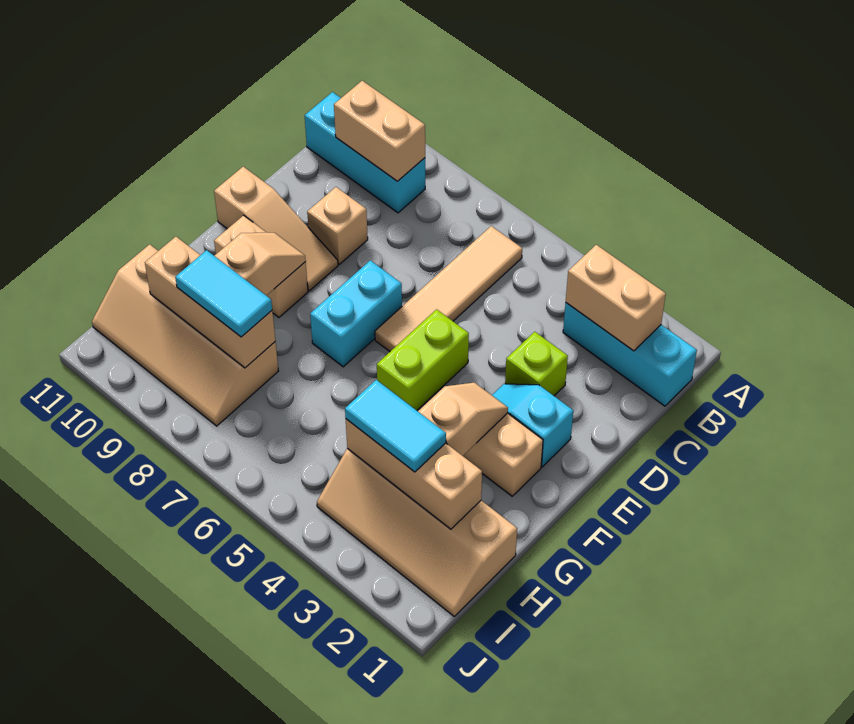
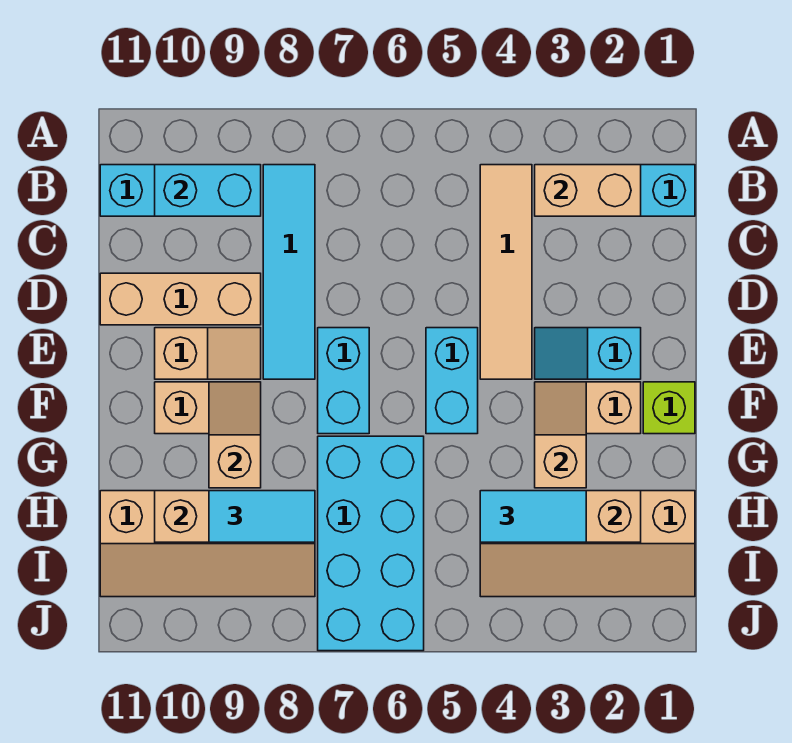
tan tile B6:E6 level 1 -> tan tile B4:E4 level 1
none -> cyan tile B8:E8 level 1
tan brick B9:B10 level 2 -> cyan brick B9:B10 level 2
lime brick D3 level 1 -> lime brick F1 level 1
tan brick D9 level 1 -> tan brick D9:D11 level 1
lime brick E5:F5 level 1 -> cyan brick E5:F5 level 1
tan slope E9:E11 level 1 top 11 -> tan slope E9:E10 level 1 top 10
none -> cyan brick G6:J7 level 1

